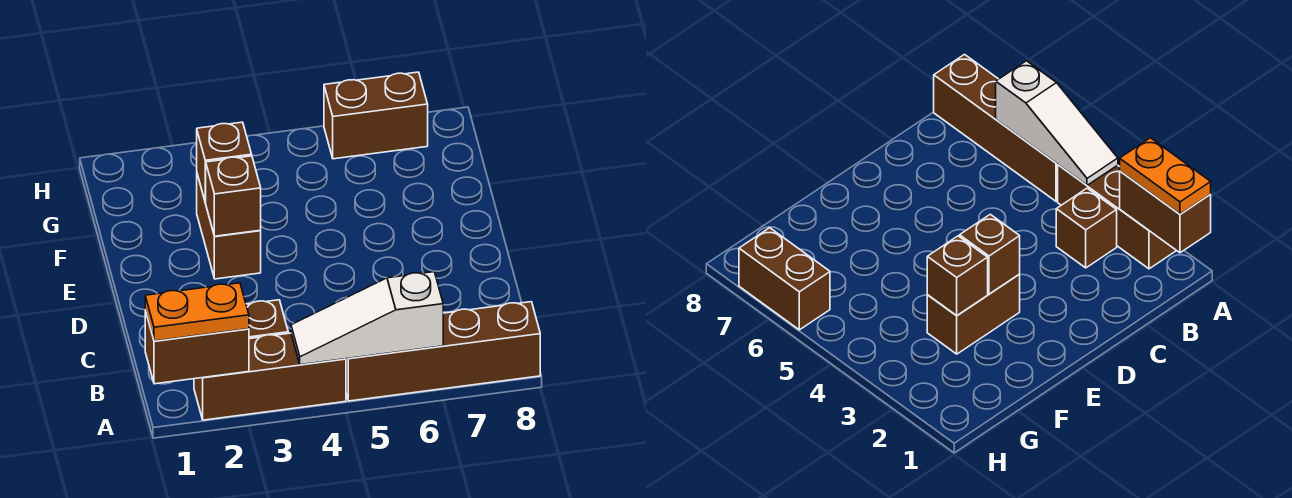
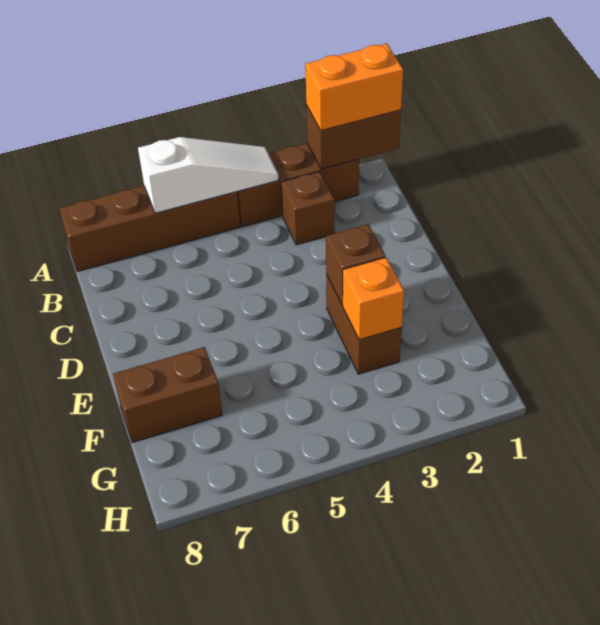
orange plate A1:A2 level 3 -> orange brick A1:A2 level 3
brown brick F3 level 2 -> orange brick F3 level 2
brown brick H6:H7 level 1 -> brown brick F7:F8 level 1

